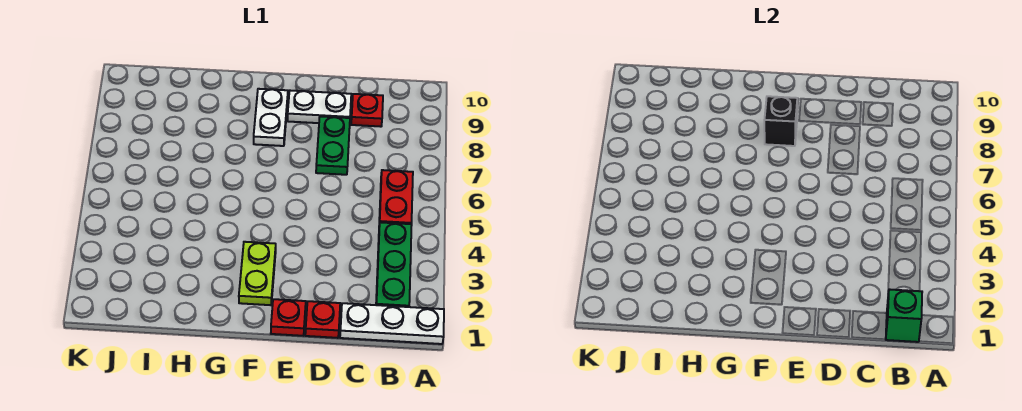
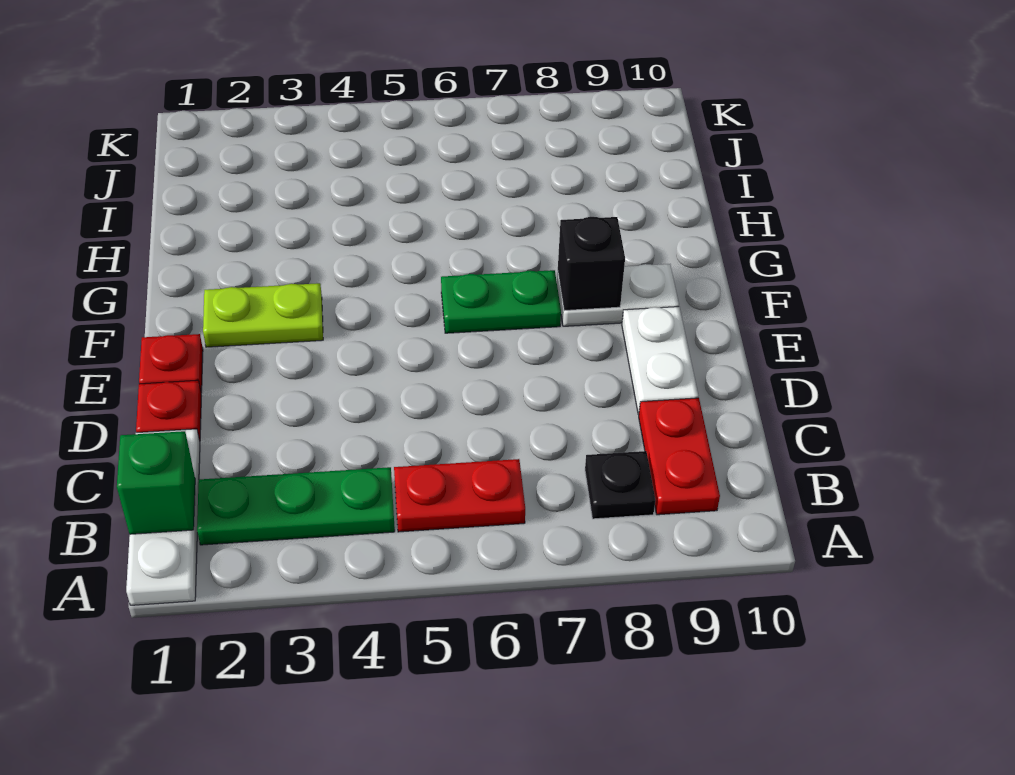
none -> black plate B8 level 1
red plate C9 level 1 -> red plate B9:C9 level 1
green plate D7:D8 level 1 -> green plate F6:F7 level 1

